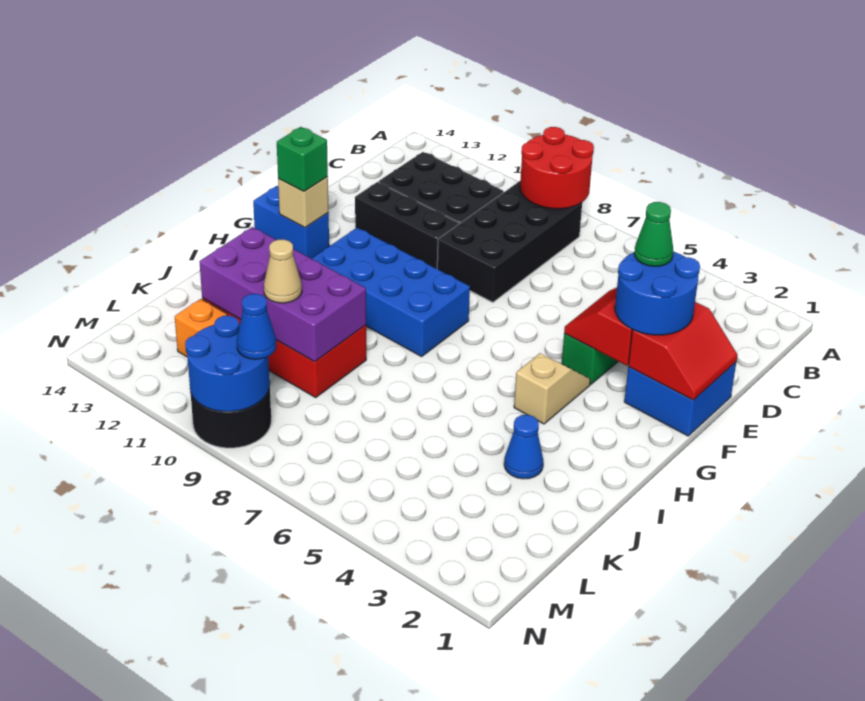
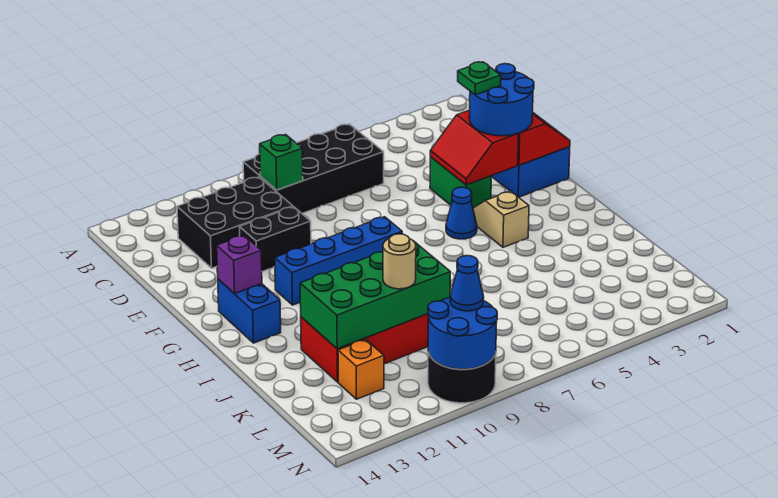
red round brick A8:B9 level 2 -> none
black brick B8:E9 level 1 -> black brick B6:C9 level 1
green cone E3 level 4 -> green plate E3 level 4
black brick E10:E12 level 1 -> black brick E10:E11 level 1
blue brick G8:H11 level 1 -> blue brick G8:G11 level 1
blue brick G13:G14 level 1 -> blue brick G13:H13 level 1
tan brick G13 level 2 -> purple brick G13 level 2
green brick G13 level 3 -> green brick C9 level 2
blue cone J3 level 1 -> blue cone G5 level 1
purple brick J9:K12 level 2 -> green brick J9:K12 level 2
tan cone K10 level 3 -> tan round brick K10 level 3

